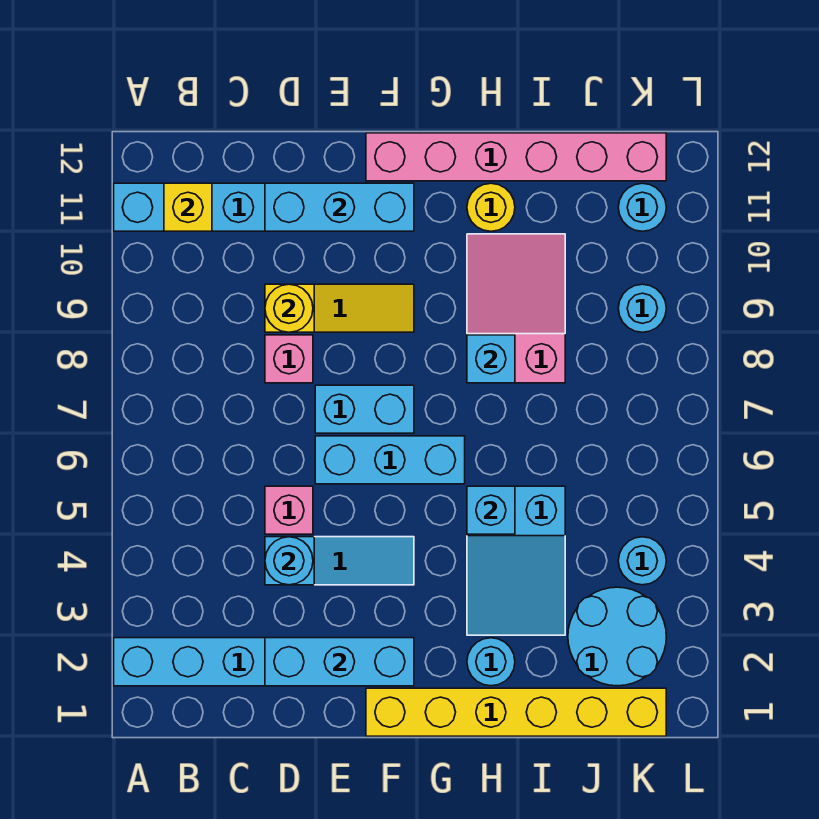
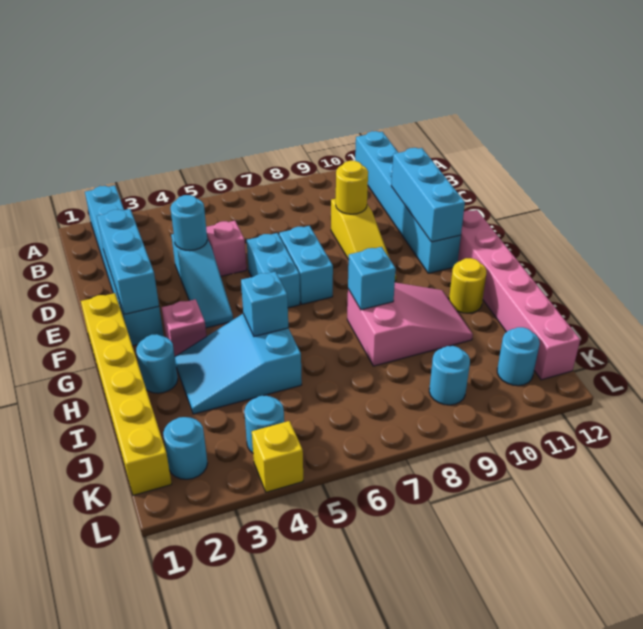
yellow brick B11 level 2 -> yellow brick L4 level 1
pink brick D8 level 1 -> pink brick G3 level 1
cyan brick E6:G6 level 1 -> cyan brick E6:F6 level 1
cyan round brick J2:K3 level 1 -> cyan round brick K2 level 1

